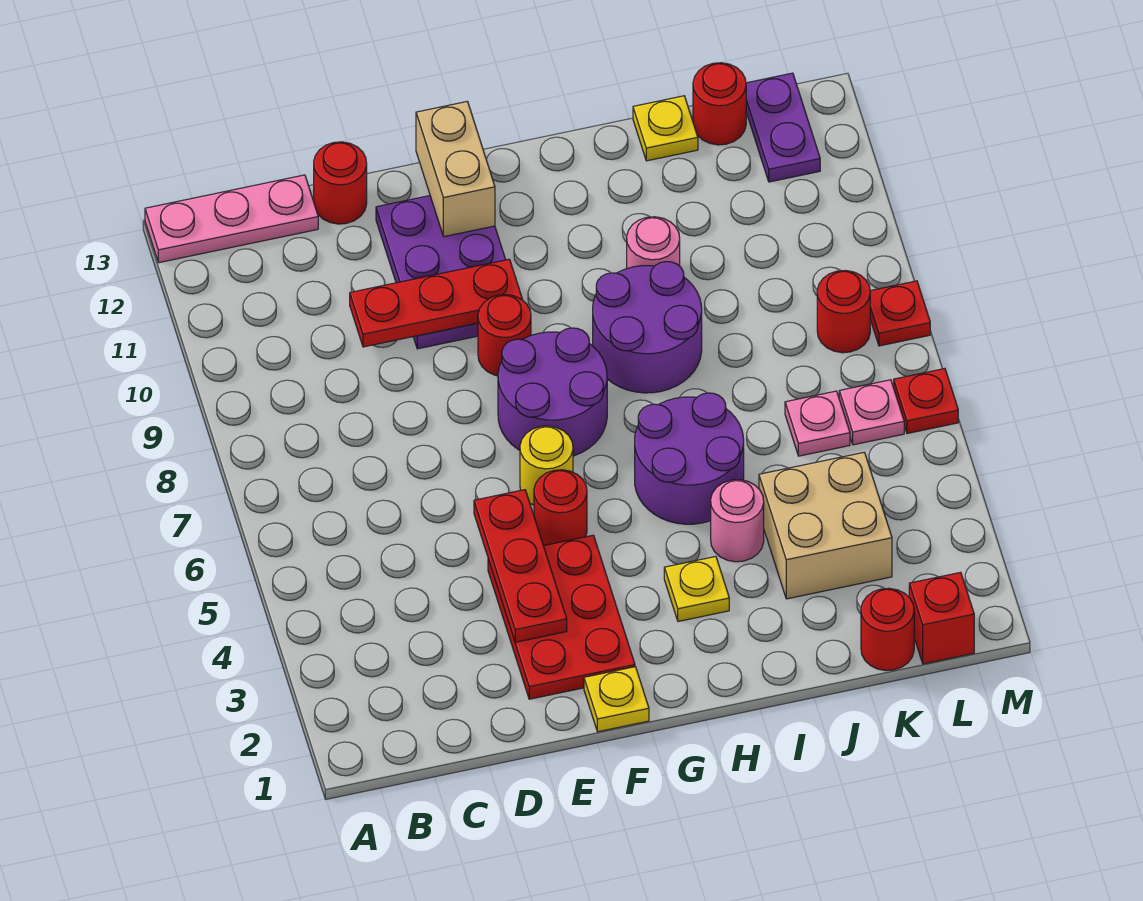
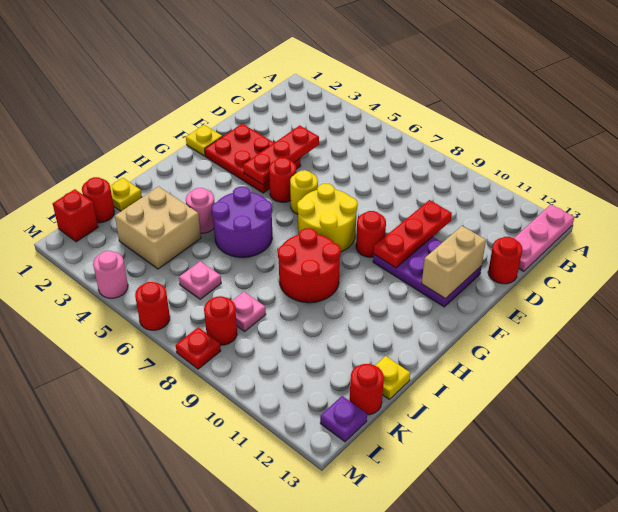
red plate E3:E5 level 2 -> red plate D4:F4 level 2
purple round brick F7:G8 level 1 -> yellow round brick F7:G8 level 1
tan brick F12:F13 level 2 -> tan brick E12:F12 level 2
yellow plate H3 level 1 -> yellow plate J1 level 1
purple round brick H8:I9 level 1 -> red round brick H8:I9 level 1
pink round brick I10 level 1 -> pink round brick M4 level 1
pink plate L6 level 1 -> pink plate K8 level 1
purple plate L12:L13 level 1 -> purple plate L13 level 1
red plate M6 level 1 -> red round brick M6 level 1

